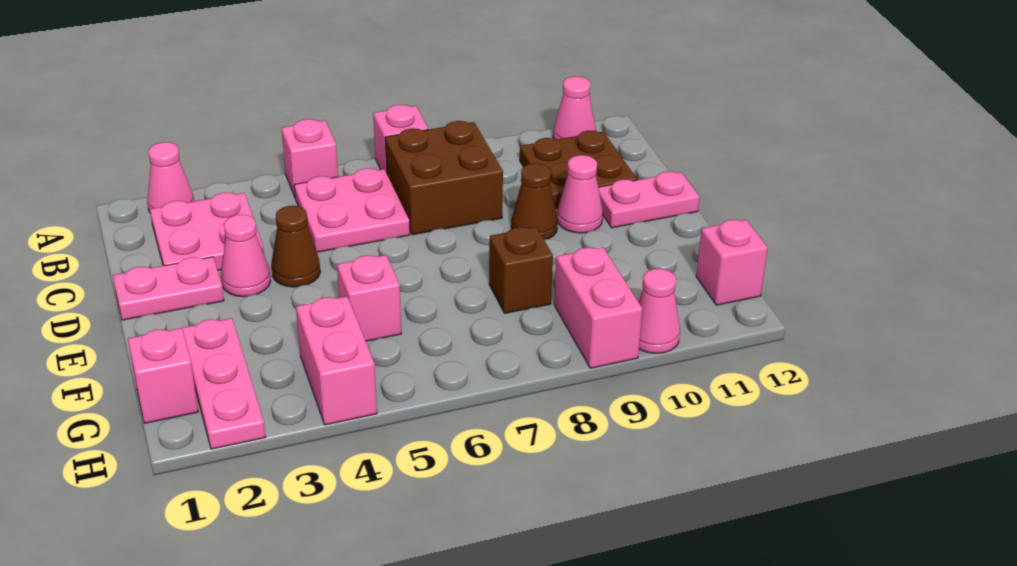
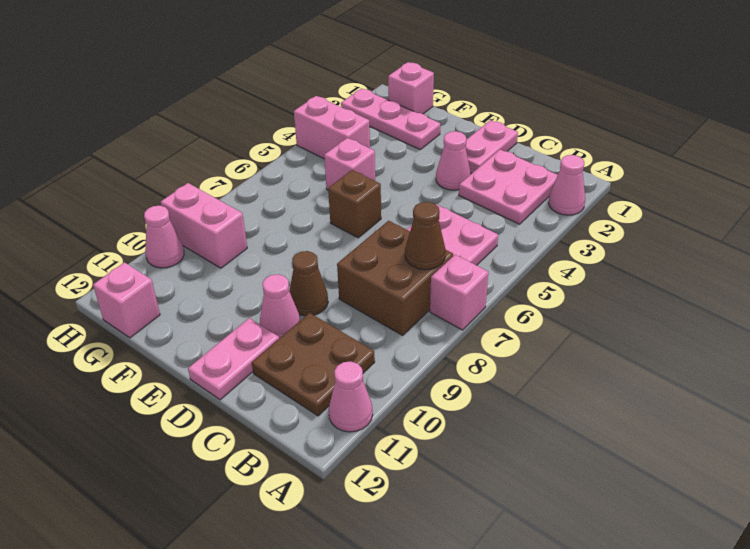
pink brick A5 level 1 -> none
brown cone D4 level 1 -> brown cone B7 level 2
brown brick F8 level 1 -> brown brick E6 level 1

